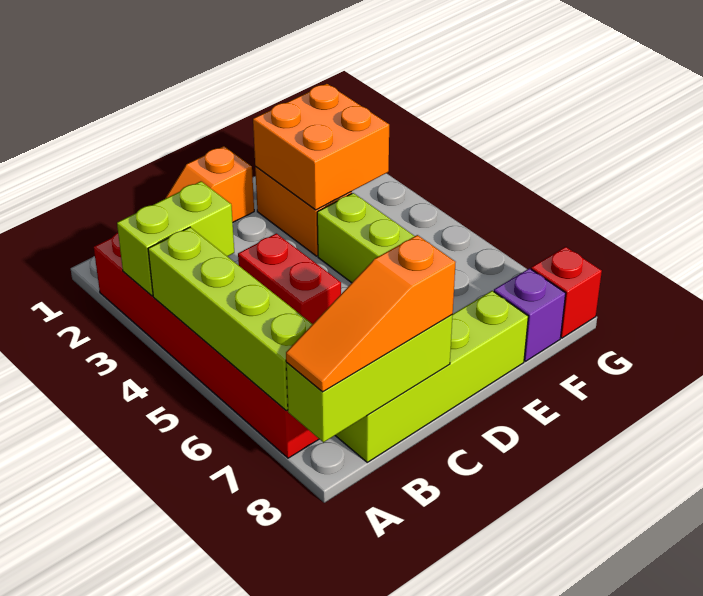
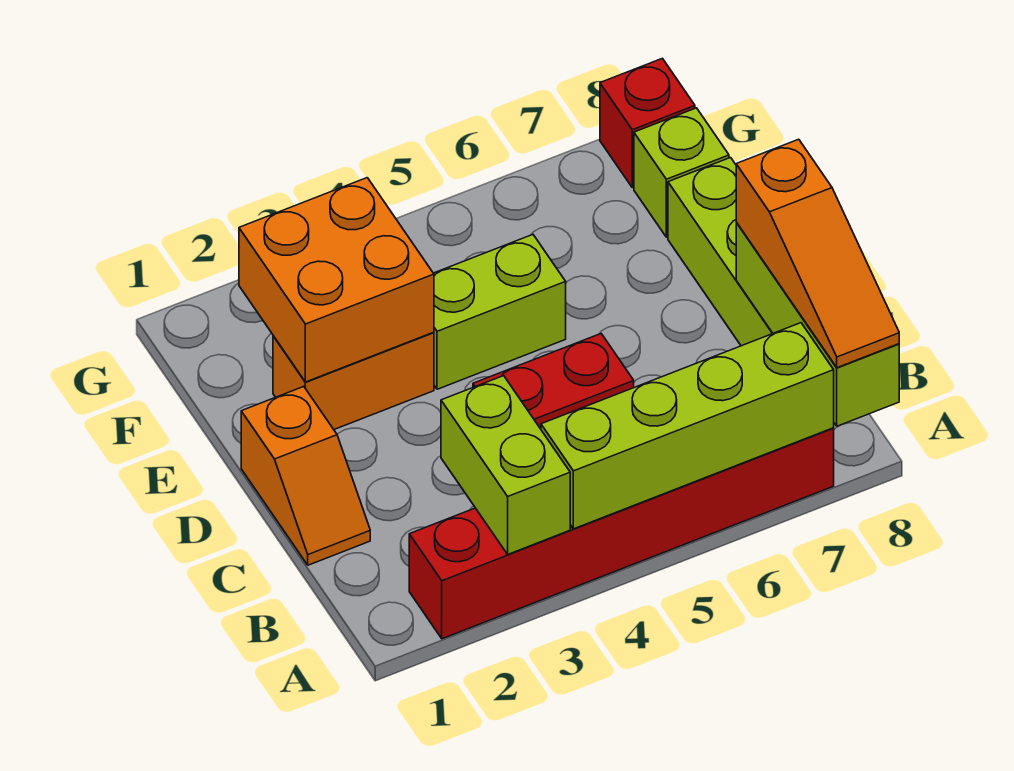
purple brick F8 level 1 -> lime brick F8 level 1

